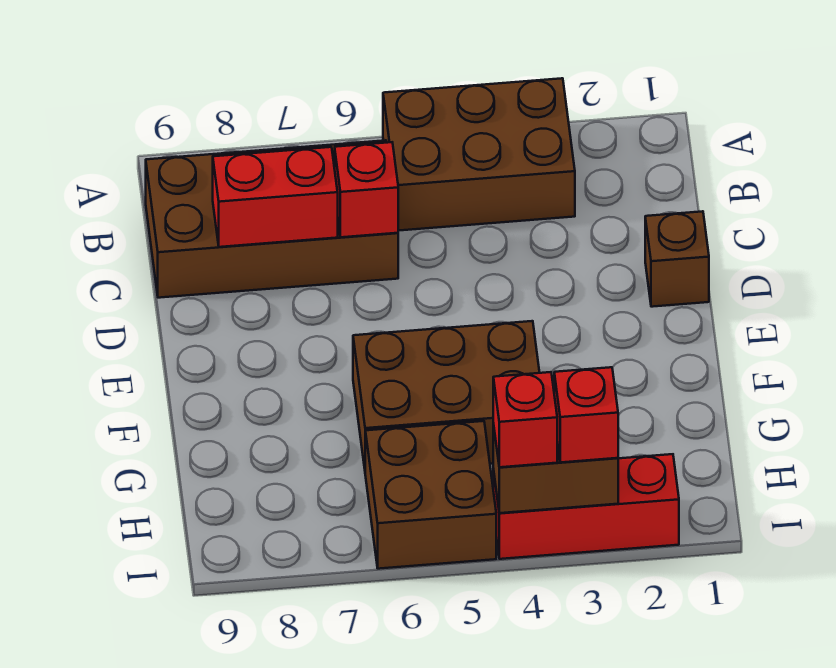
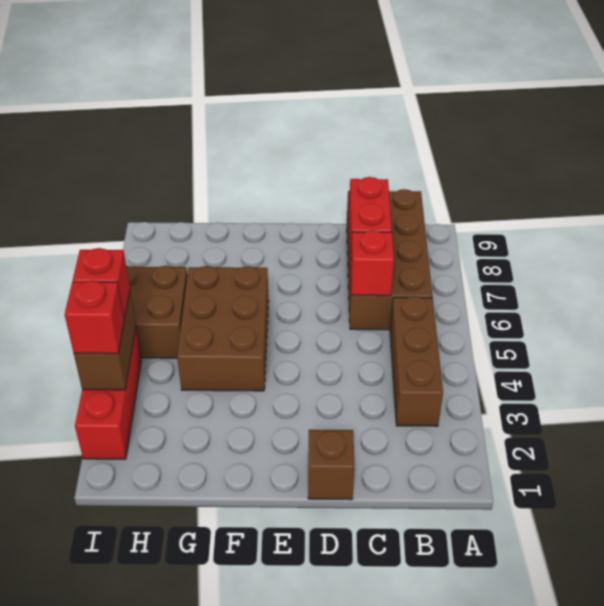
brown brick A3:B5 level 1 -> brown brick B3:B5 level 1

